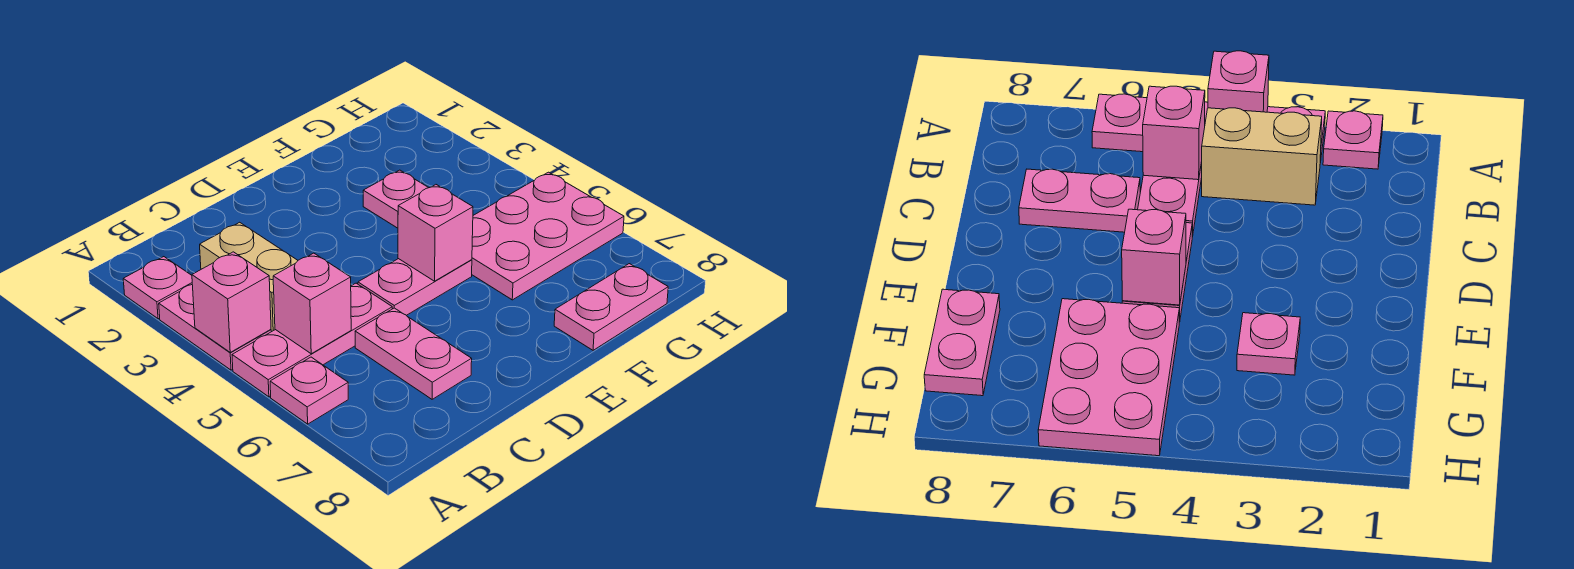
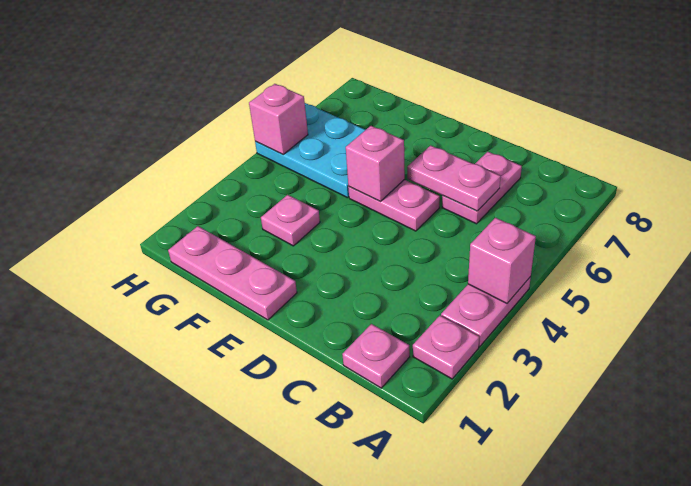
pink plate A5:C5 level 1 -> pink plate E1:G1 level 1
pink plate A6 level 1 -> pink plate B1 level 1
tan brick B3:B4 level 1 -> none
pink brick B5 level 2 -> pink brick H5 level 2
pink plate F5:H6 level 1 -> cyan plate F5:H6 level 1
pink plate F8:G8 level 1 -> pink plate C6:D6 level 2

